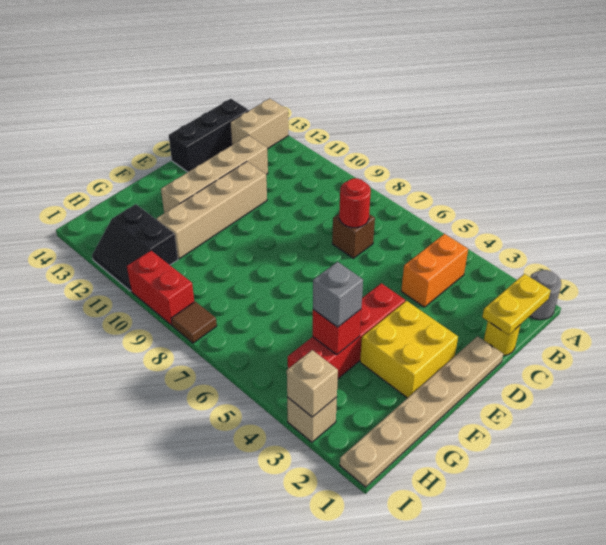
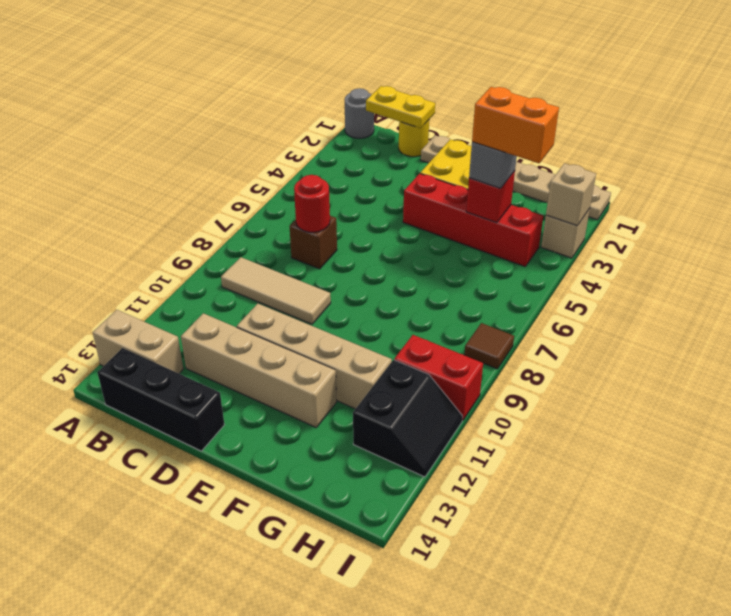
orange brick B4:C4 level 1 -> orange brick G4:H4 level 4
none -> tan tile B9:D9 level 1
red brick I9:I10 level 1 -> red brick H10:I10 level 1

